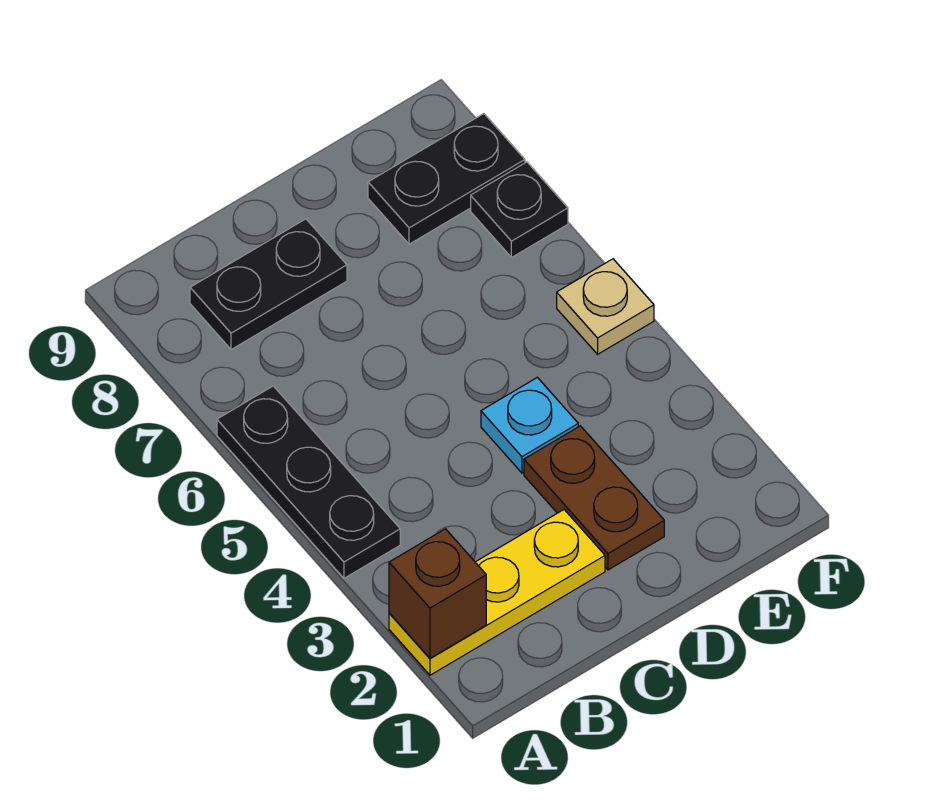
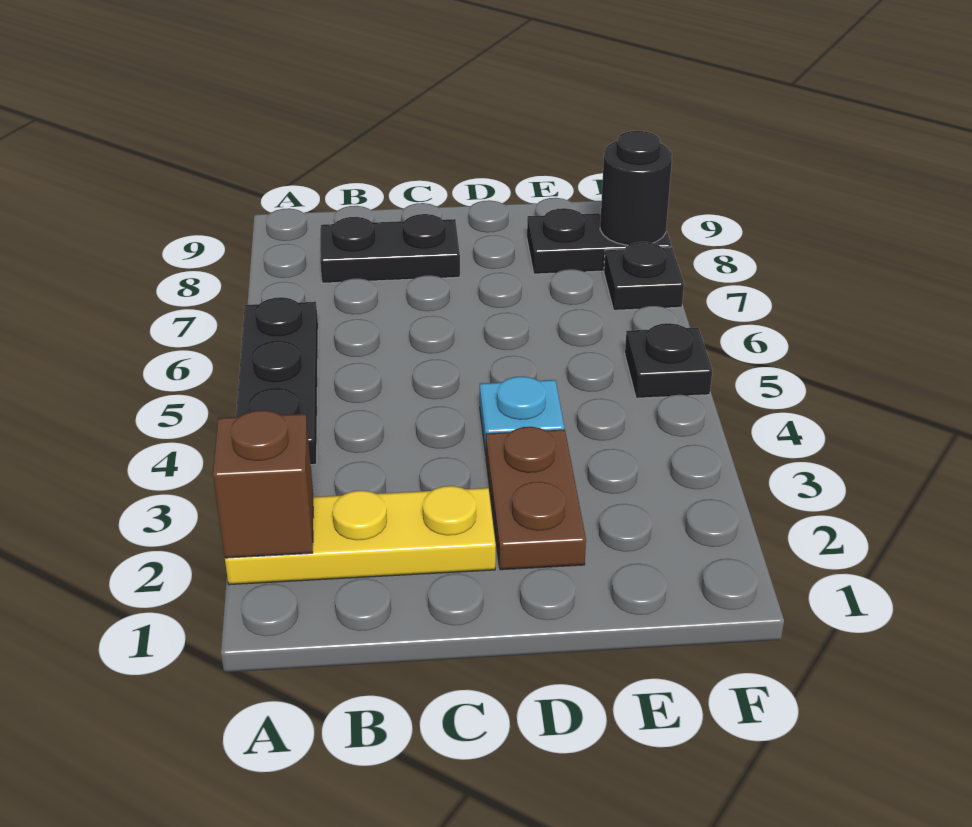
tan plate F5 level 1 -> black plate F5 level 1
none -> black round brick F8 level 2

